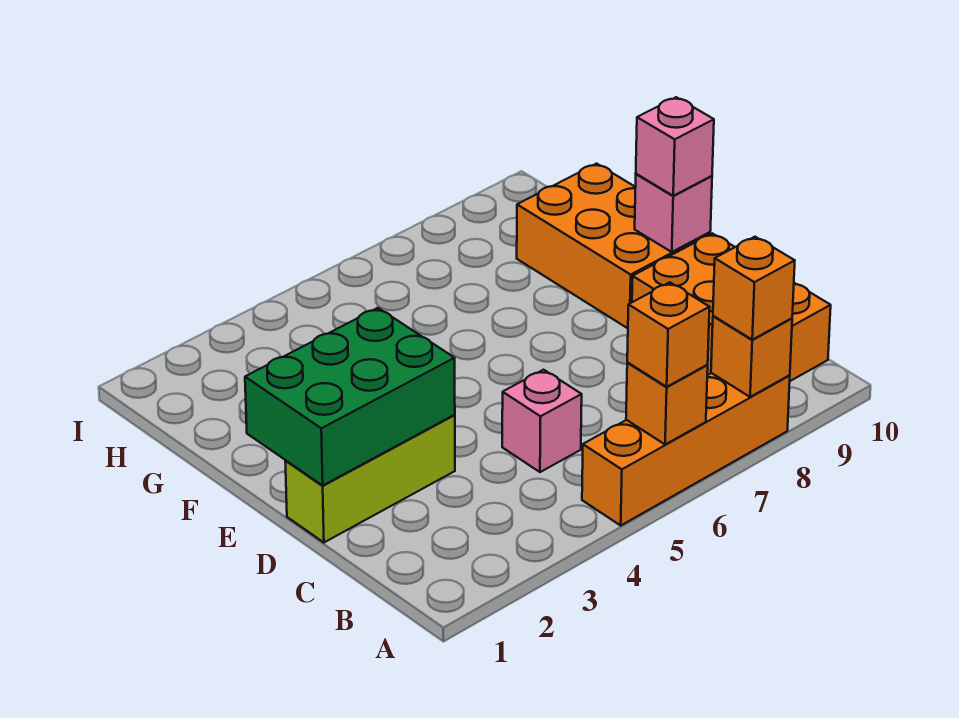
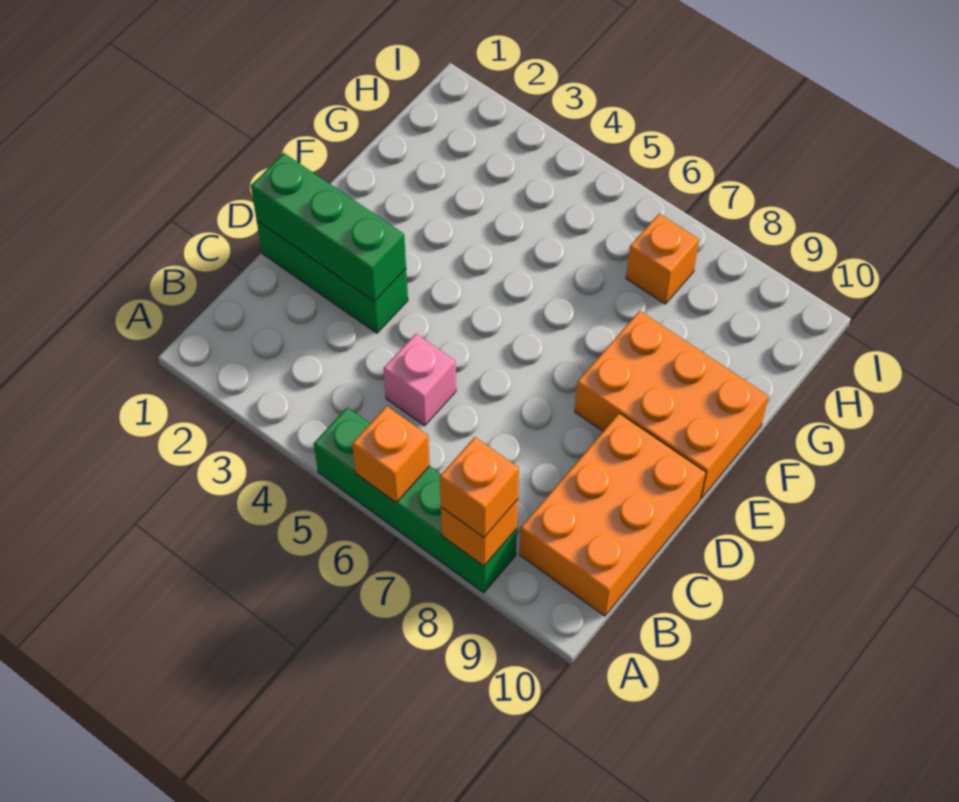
orange brick A5:A8 level 1 -> green brick A5:A8 level 1
orange brick A6 level 3 -> orange brick H7 level 1
lime brick D1:D3 level 1 -> green brick D1:D3 level 1
green brick D1:E3 level 2 -> green brick D1:D3 level 2
orange brick E9:G10 level 1 -> orange brick E8:F10 level 1
pink brick E10 level 2 -> none
pink brick E10 level 3 -> none

